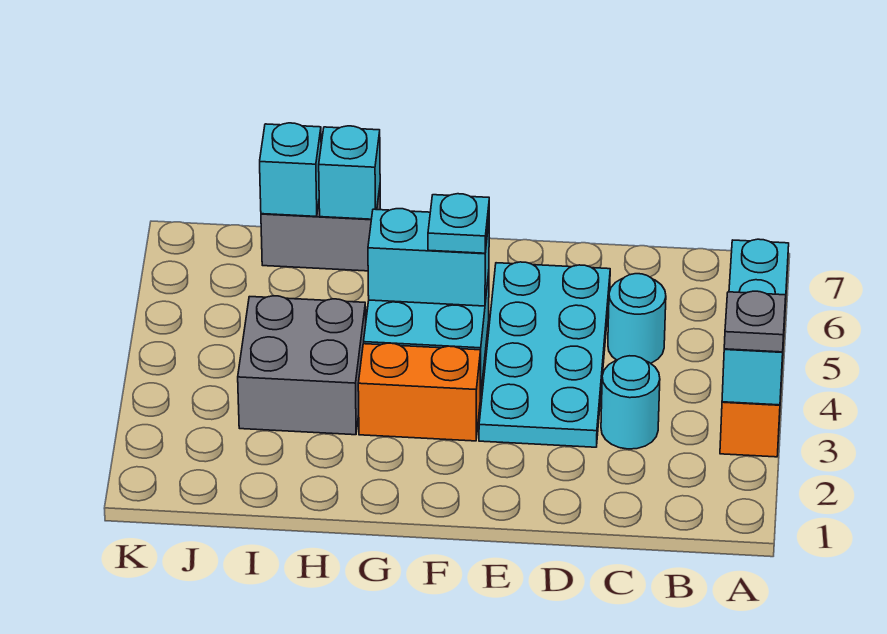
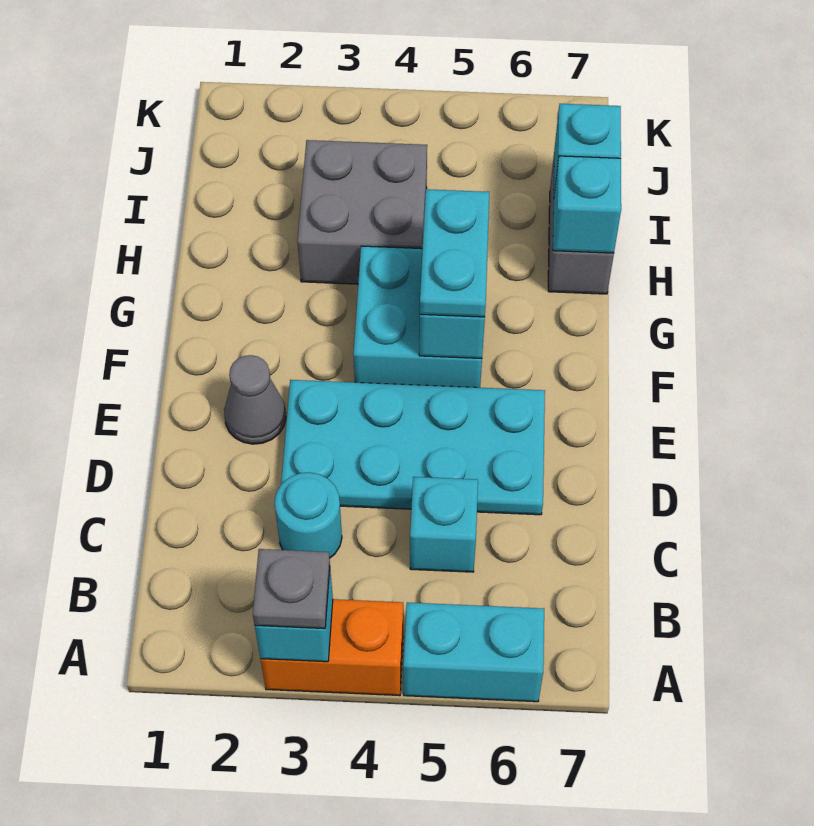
cyan round brick C5 level 1 -> cyan brick C5 level 1
none -> grey cone E2 level 1
orange brick F3:G3 level 1 -> none
cyan plate F5 level 3 -> cyan plate F5:G5 level 3

